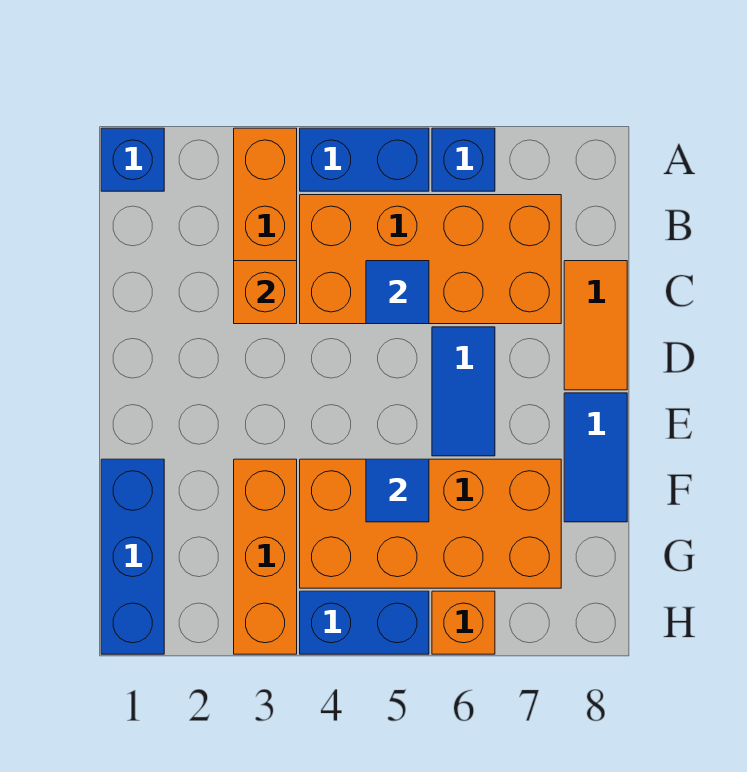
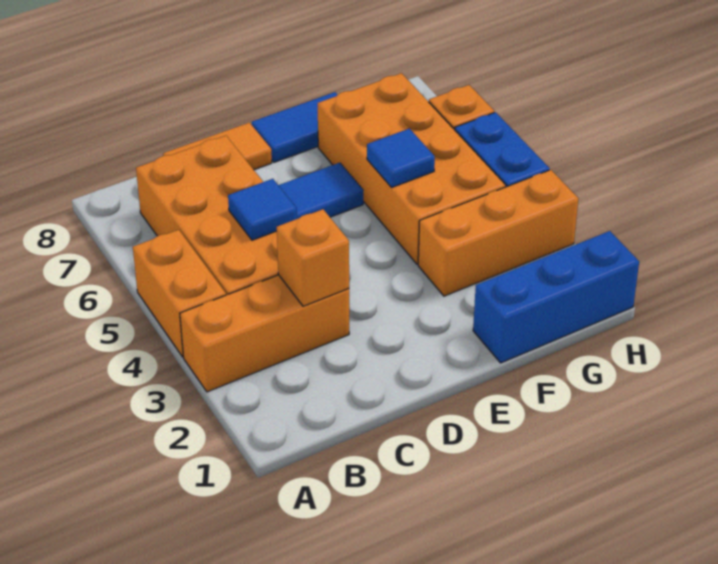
blue brick A1 level 1 -> none
blue brick A4:A5 level 1 -> orange brick A4:A5 level 1
blue brick A6 level 1 -> none

